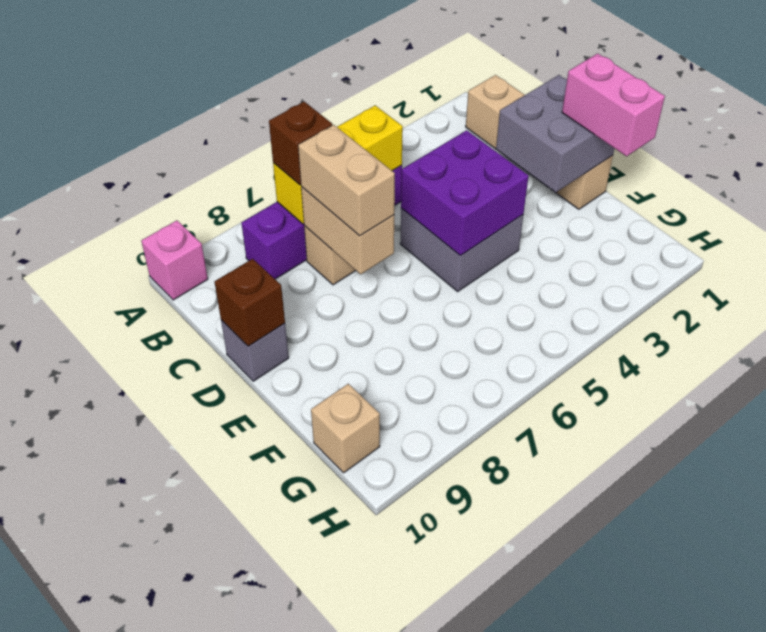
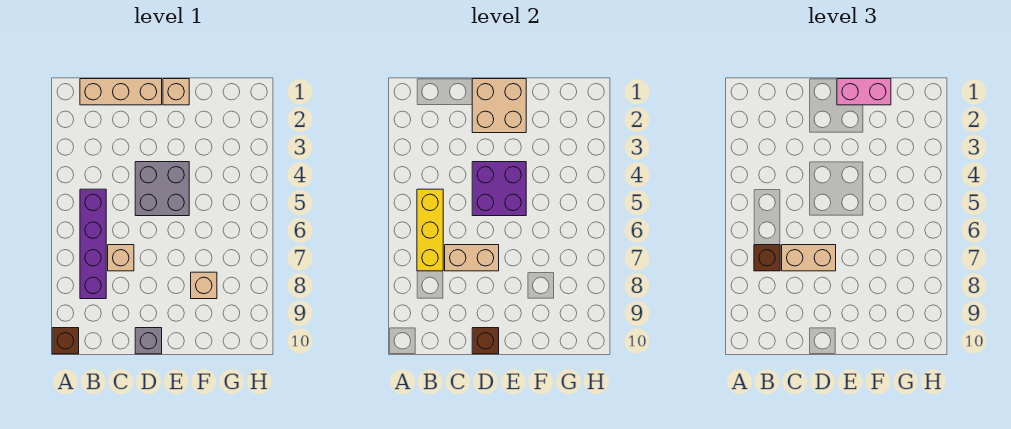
pink brick A10 level 1 -> brown brick A10 level 1
grey brick D1:E2 level 2 -> tan brick D1:E2 level 2
tan brick G10 level 1 -> tan brick F8 level 1

